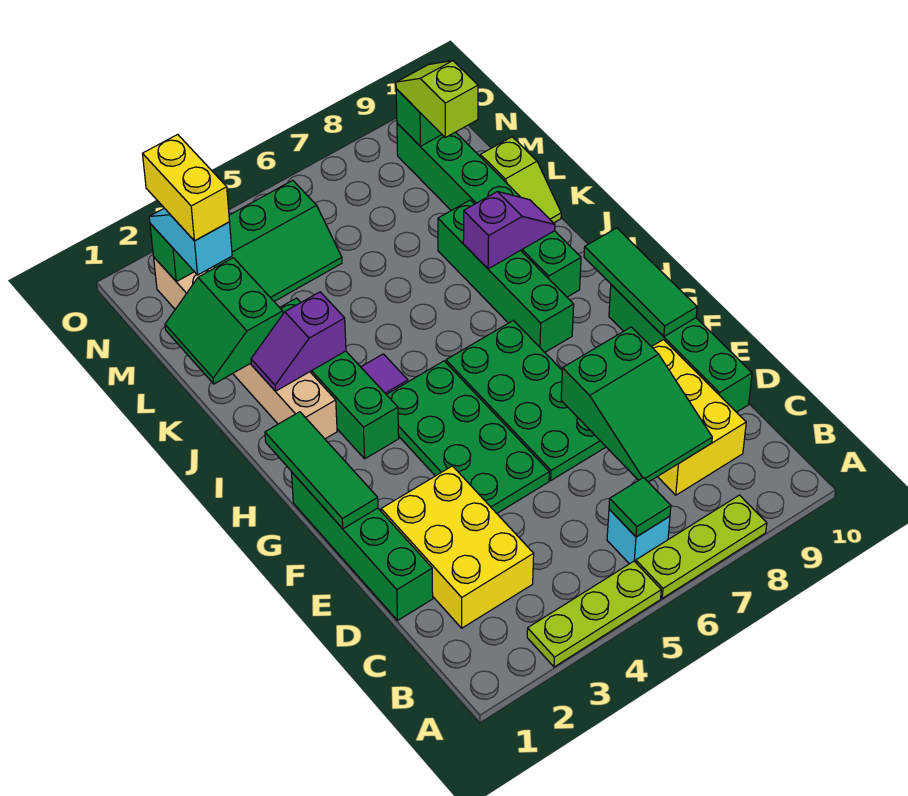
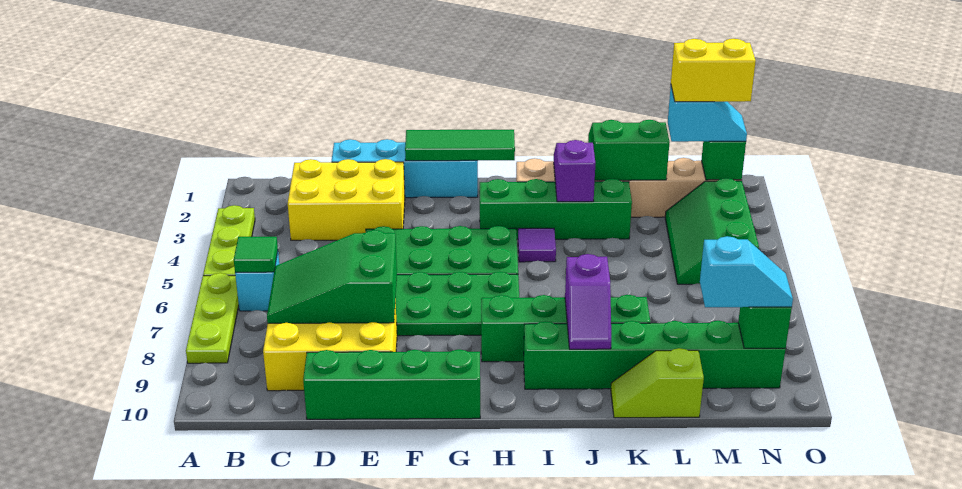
green brick D1:G1 level 1 -> cyan brick D1:G1 level 1
green tile F10:H10 level 2 -> none
lime slope M9:N9 level 3 top M -> cyan slope M9:N9 level 3 top M

